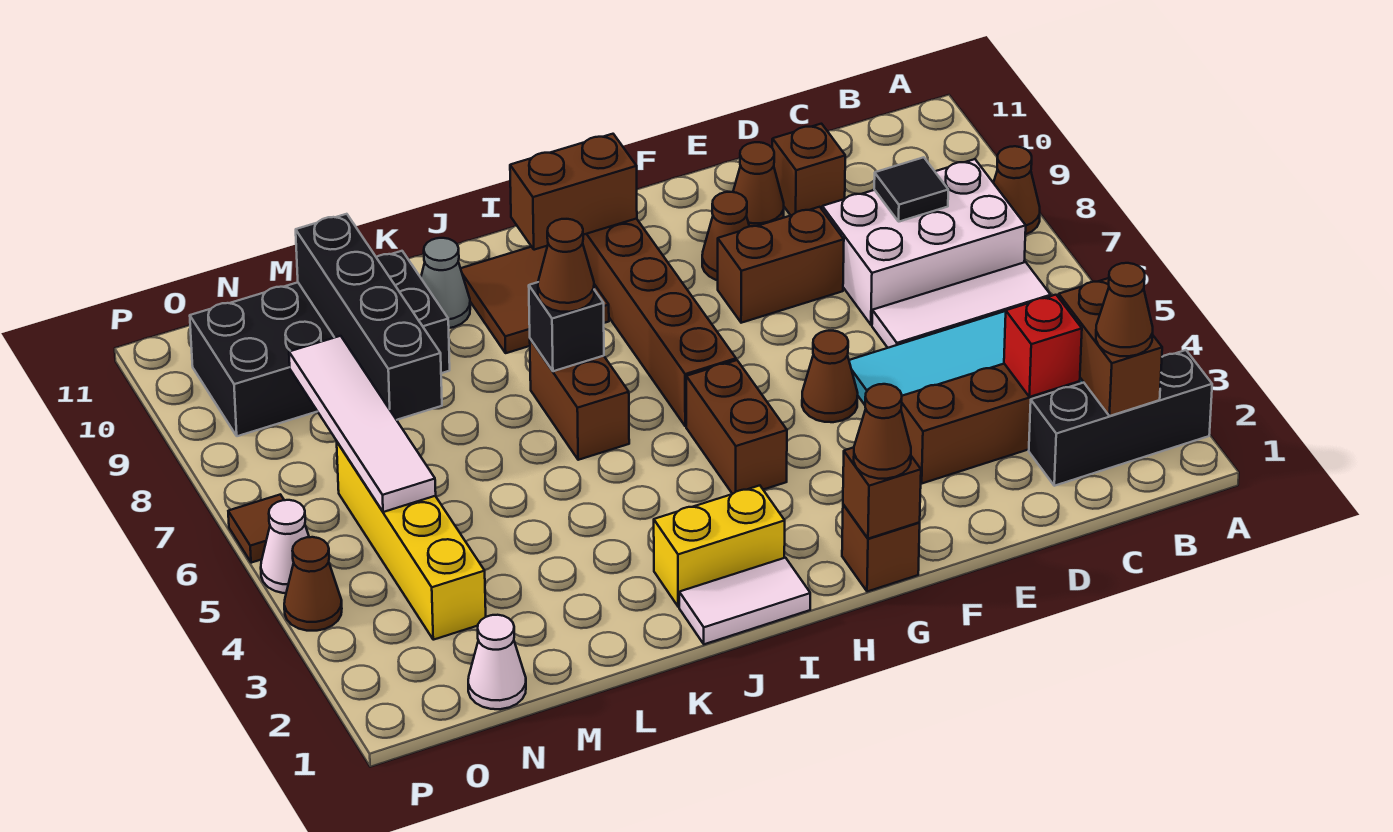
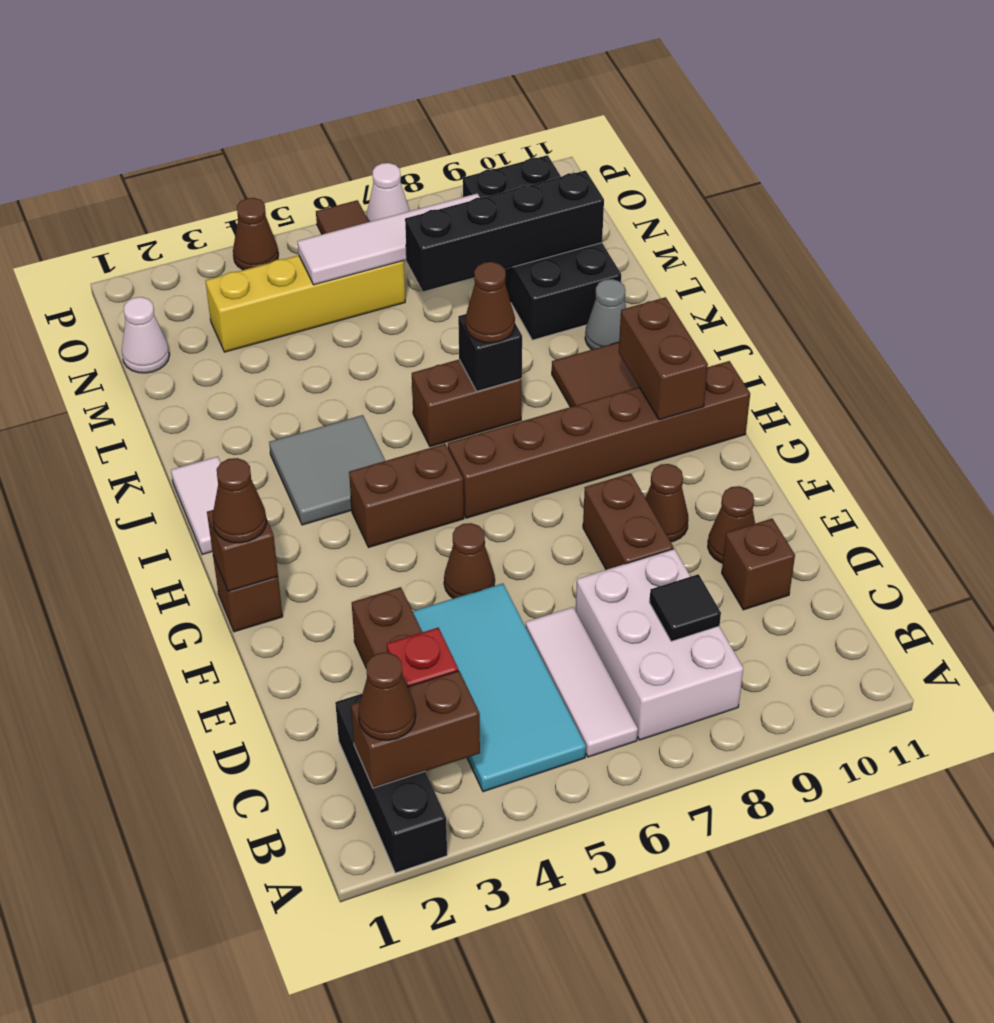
brown cone A8 level 1 -> none
yellow brick I2:J2 level 1 -> none
none -> grey tile I3:J4 level 1
white cone P5 level 1 -> white cone P7 level 1

